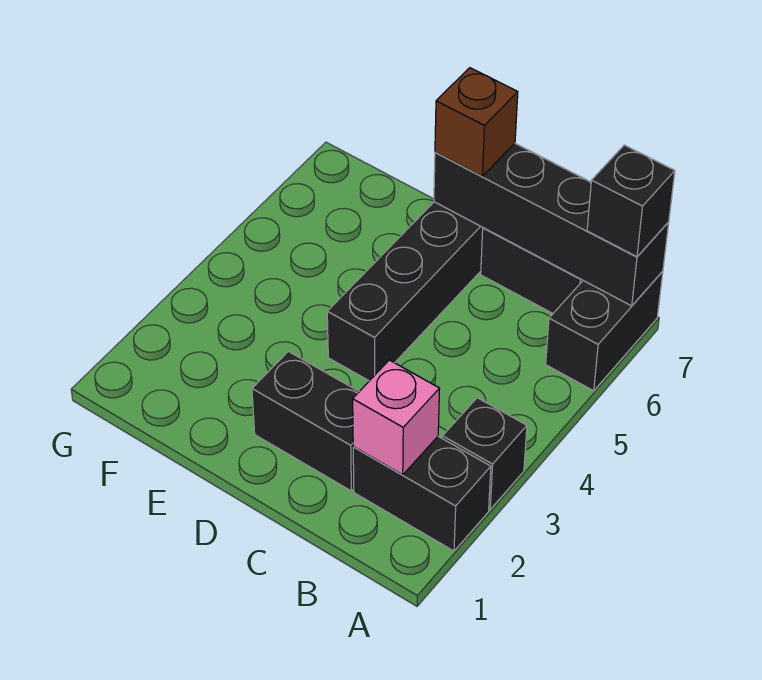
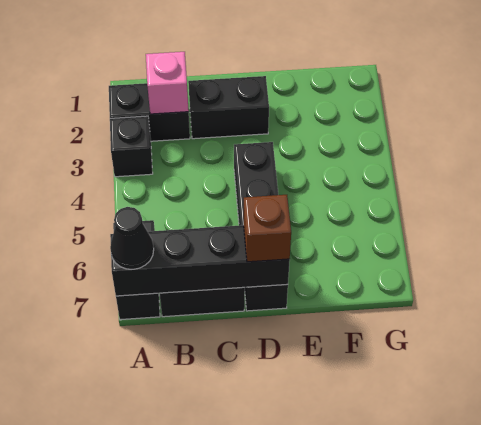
black brick A7 level 3 -> black cone A7 level 3

